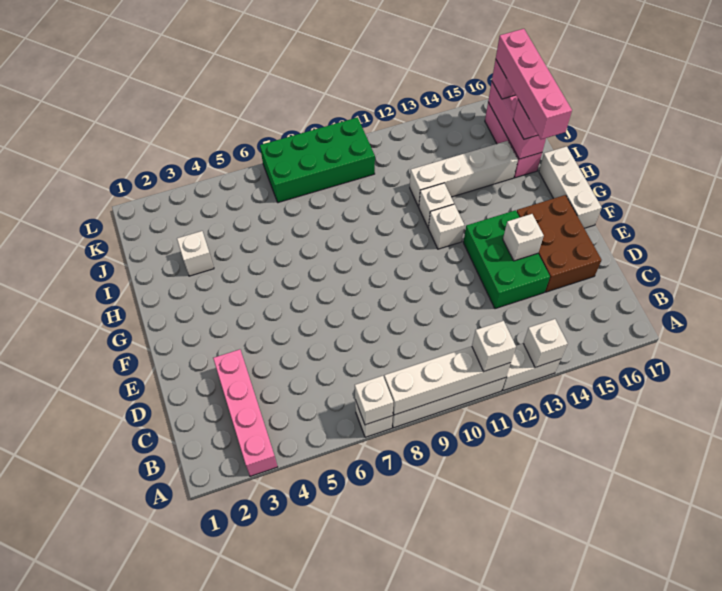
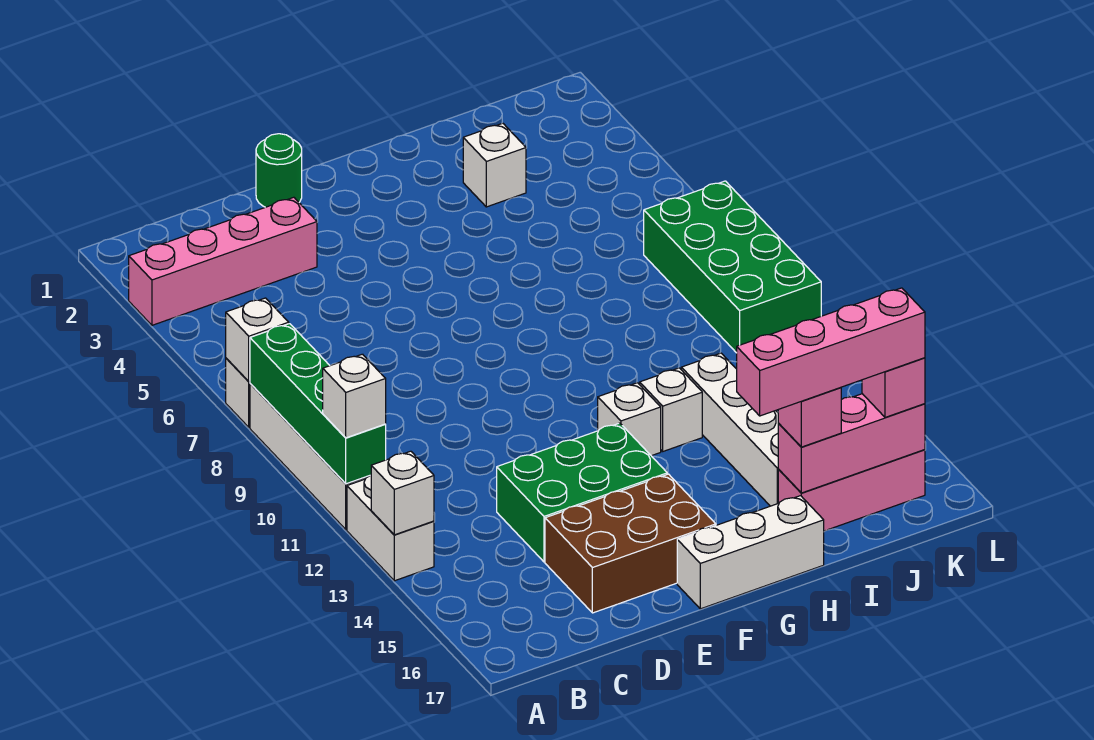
white brick A8:A11 level 2 -> green brick A8:A11 level 2
none -> green round brick E1 level 1
white brick E14 level 2 -> none

